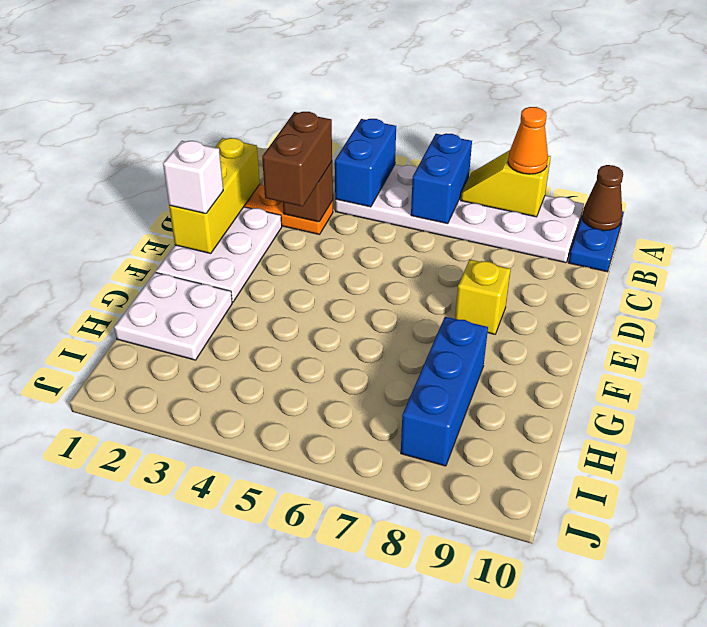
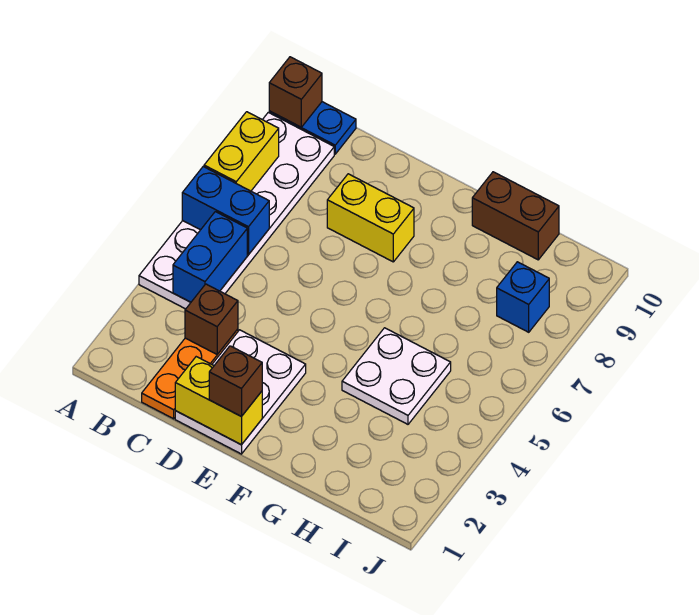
blue brick A4:B4 level 2 -> blue brick B4:B5 level 2
yellow slope A7:A8 level 2 top 8 -> yellow brick A7:A8 level 2
orange cone A8 level 3 -> none
brown cone A10 level 2 -> brown brick A10 level 2
yellow brick C1:E1 level 2 -> yellow brick D1:E1 level 2
brown brick C3:D3 level 3 -> brown brick G10:H10 level 1
white plate D1:F2 level 1 -> white plate D1:E3 level 1
white brick E1 level 3 -> brown brick E1 level 3
yellow brick E8 level 1 -> yellow brick D8:E8 level 1
white plate G1:H2 level 1 -> white plate G4:H5 level 1
blue brick G8:I8 level 1 -> blue brick I8 level 1

